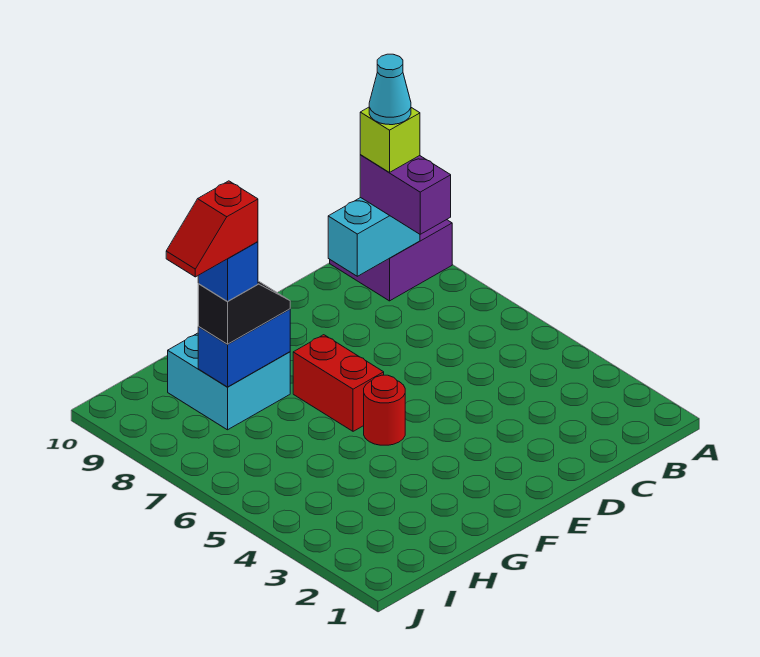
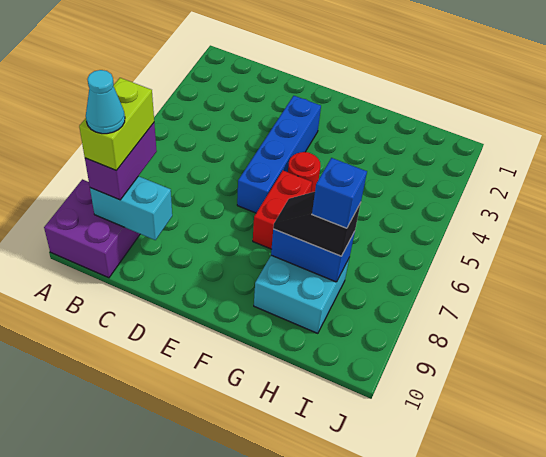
lime brick B9 level 4 -> lime brick B8:B9 level 4
none -> blue brick E3:E6 level 1
red slope H8:I8 level 5 top H -> none

